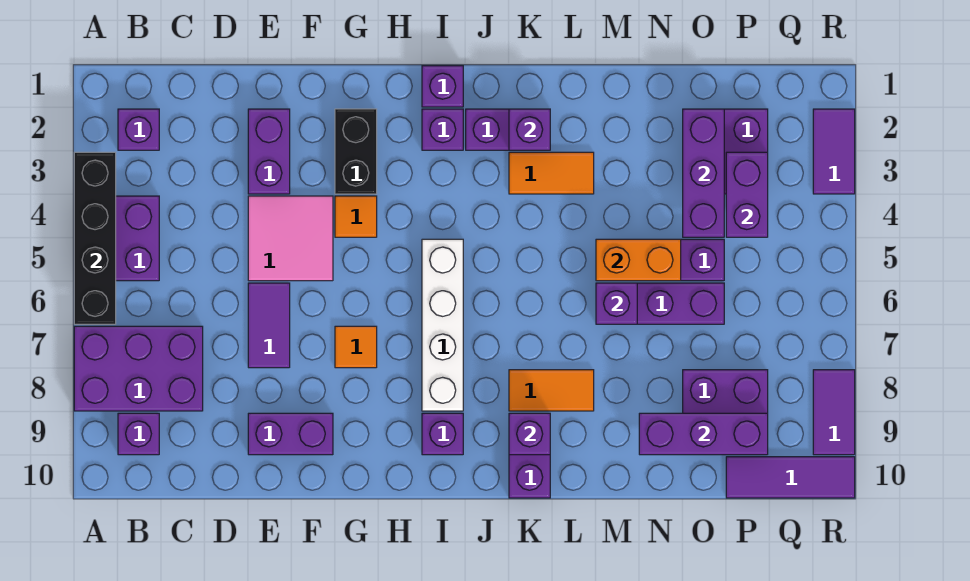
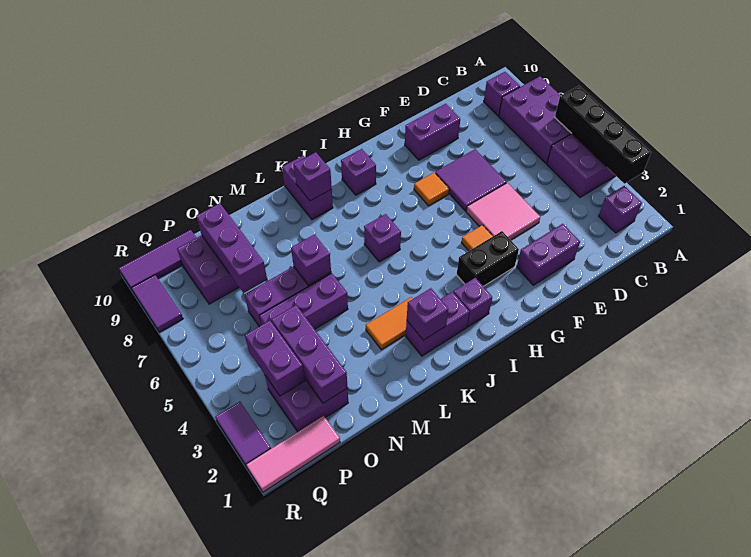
purple brick A7:C8 level 1 -> purple brick A6:B8 level 1
purple brick E2:E3 level 1 -> purple brick E2:F2 level 1
purple tile E6:E7 level 1 -> purple tile E6:F7 level 1
black brick G2:G3 level 1 -> black brick G3:H3 level 1
purple brick I1 level 1 -> purple brick J6 level 1
white brick I5:I8 level 1 -> none
orange tile K8:L8 level 1 -> none
orange brick M5:N5 level 2 -> none
purple brick N9:P9 level 2 -> purple brick O7:O9 level 2
none -> pink tile P1:R1 level 1

